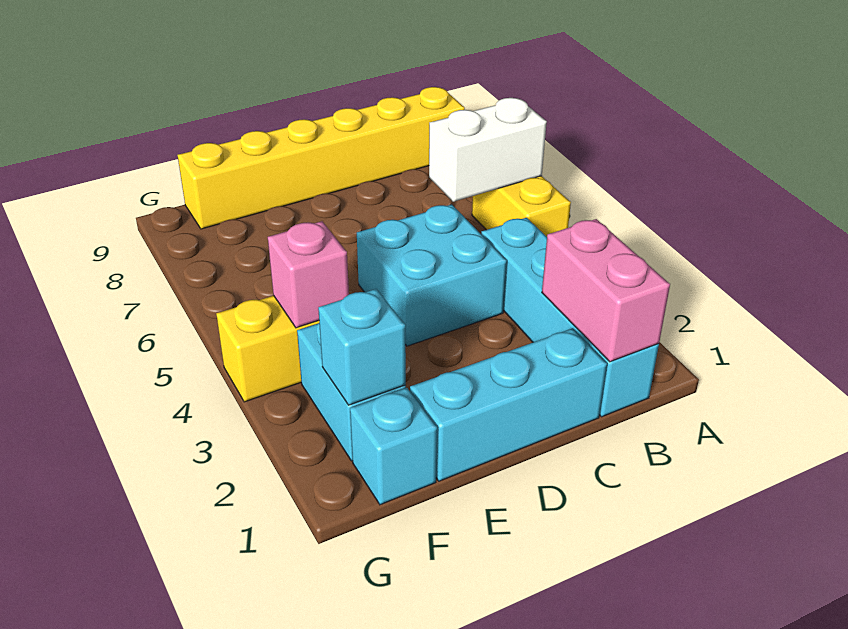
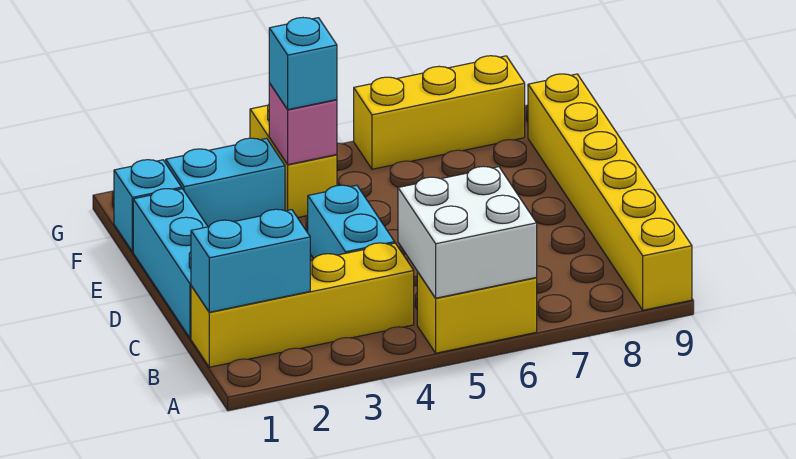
white brick A6:B6 level 2 -> white brick A5:B6 level 2
cyan brick B1:B4 level 1 -> yellow brick B1:B4 level 1
pink brick B1:B2 level 2 -> cyan brick B1:B2 level 2
cyan brick C4:D5 level 1 -> cyan brick C4:D4 level 1
cyan brick F2 level 2 -> cyan brick F4 level 3
none -> yellow brick G6:G8 level 1

